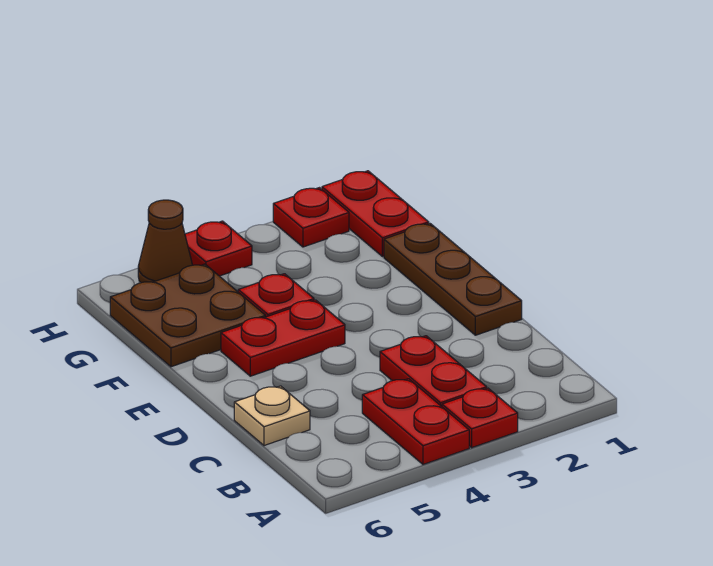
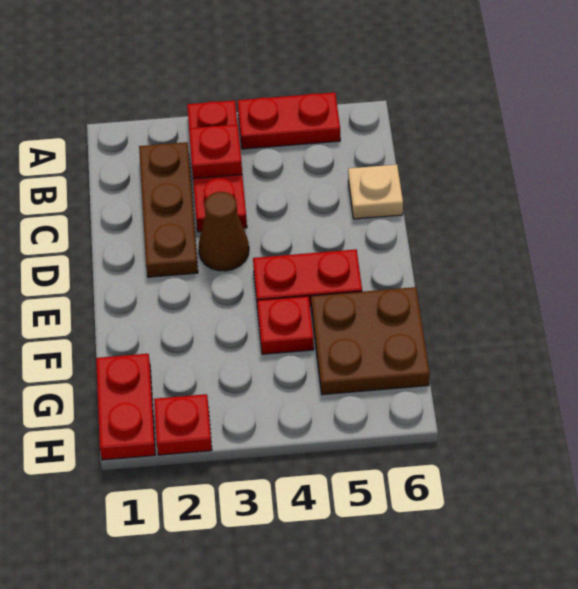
red plate A4:B4 level 1 -> red plate A4:A5 level 1
brown plate D1:F1 level 1 -> brown plate B2:D2 level 1
red plate H4 level 1 -> red plate B3 level 2
brown cone H5 level 1 -> brown cone D3 level 1

